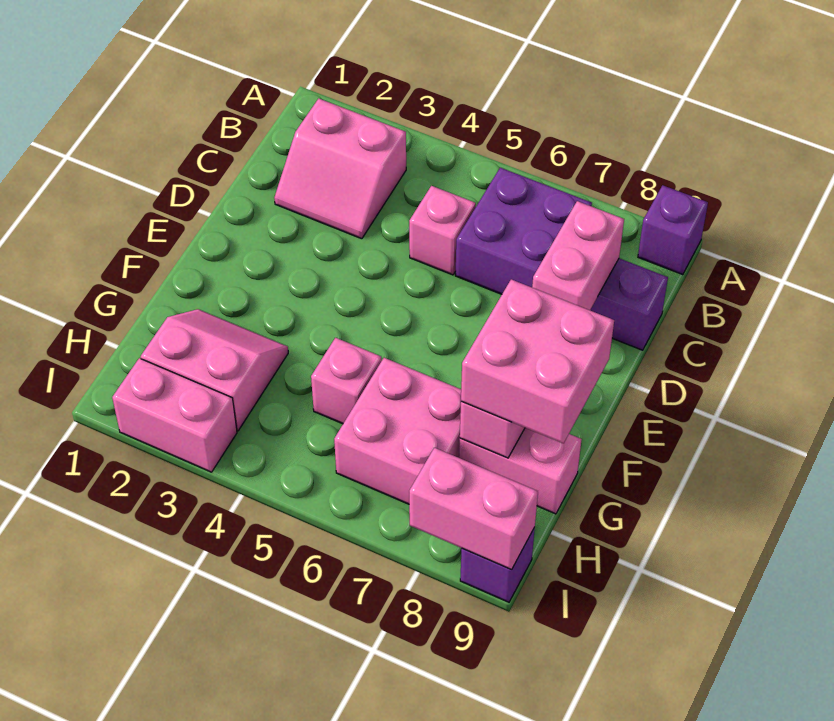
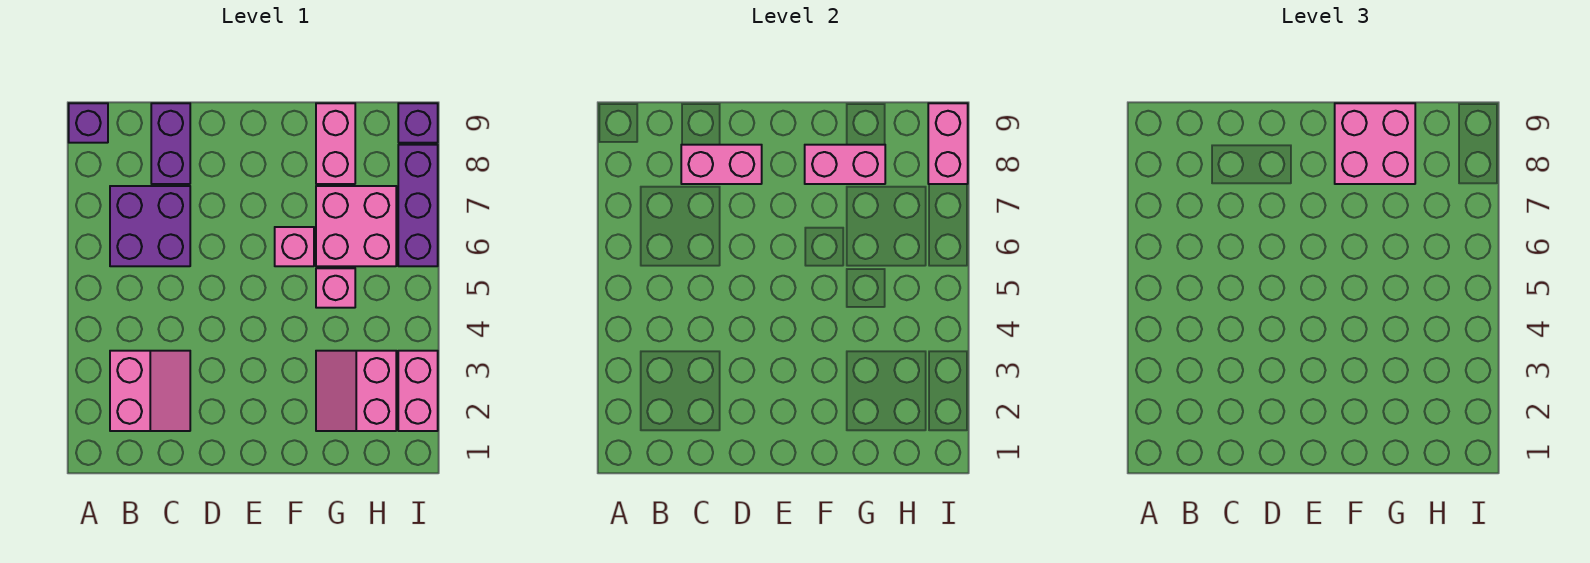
pink brick C5 level 1 -> pink brick F6 level 1
none -> purple brick I6:I8 level 1

